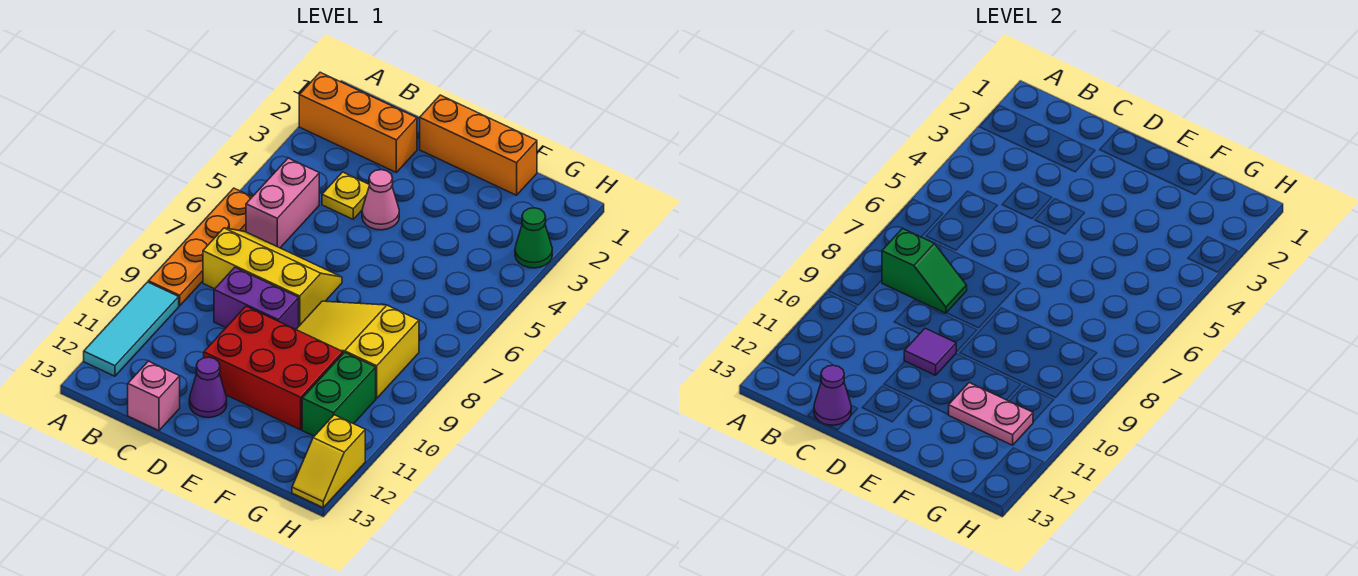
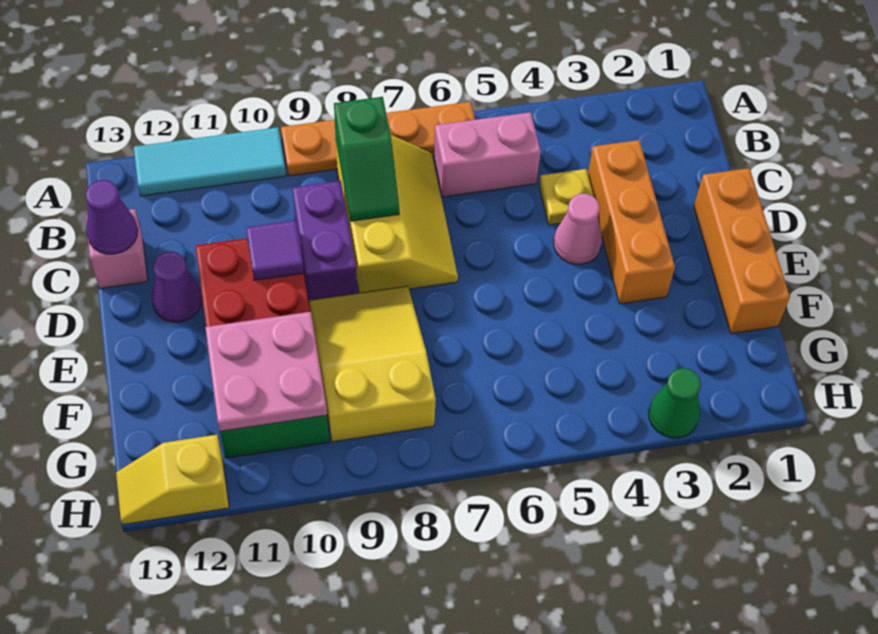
orange brick A2:C2 level 1 -> orange brick C3:E3 level 1
pink plate F11:G11 level 2 -> pink plate F10:G11 level 2

